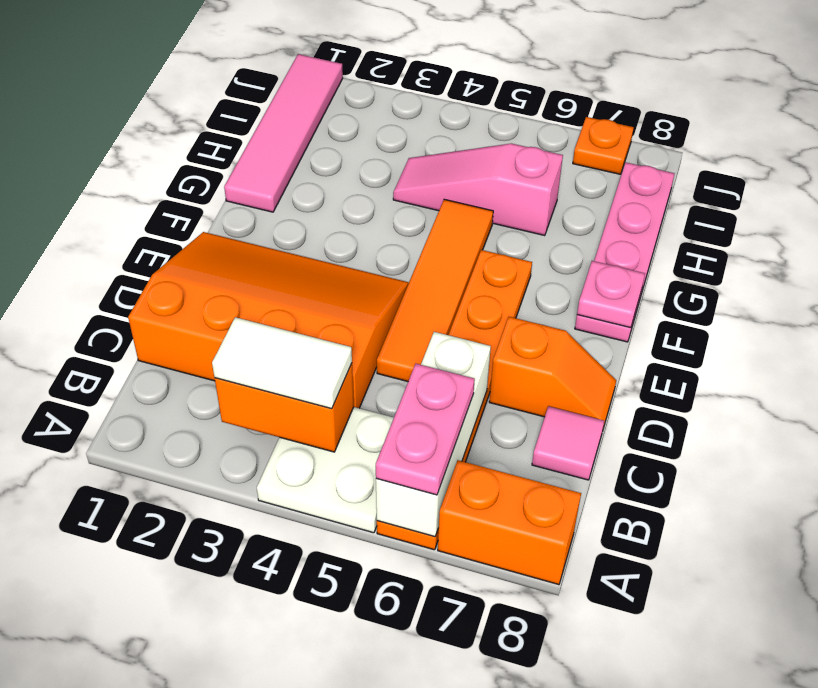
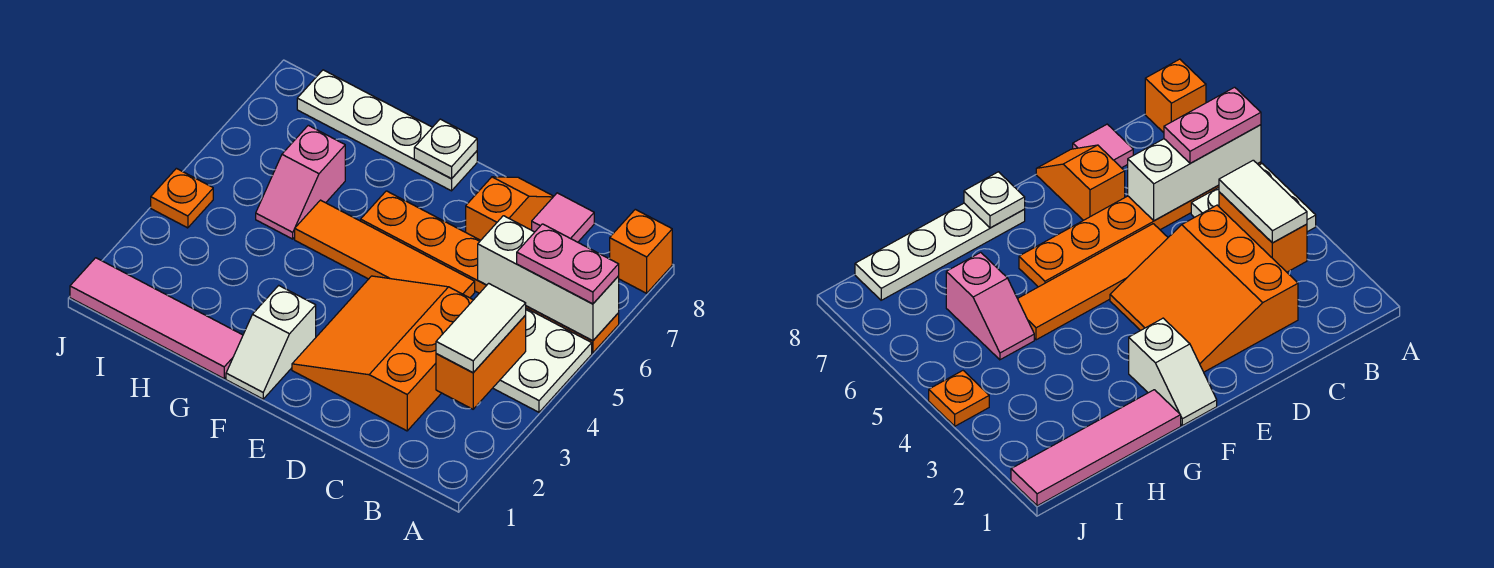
orange brick A7:A8 level 1 -> orange brick A8 level 1
orange slope C1:E4 level 1 top C -> orange slope C2:E4 level 1 top C
none -> white slope F1:F2 level 1 top 2
pink plate F8:I8 level 1 -> white plate F8:I8 level 1
pink plate F8 level 2 -> white plate F8 level 2
pink slope H4:H6 level 1 top 6 -> pink slope H5:H6 level 1 top 6
orange plate J7 level 1 -> orange plate J4 level 1

